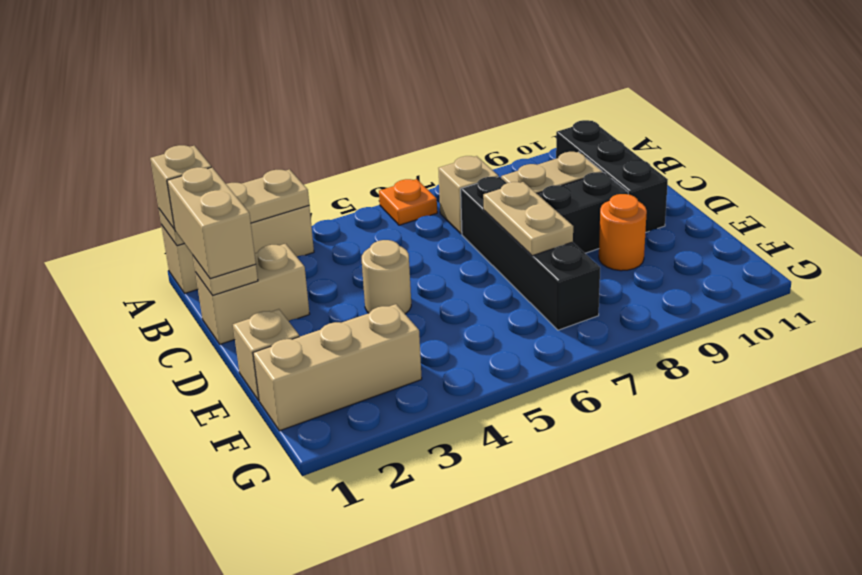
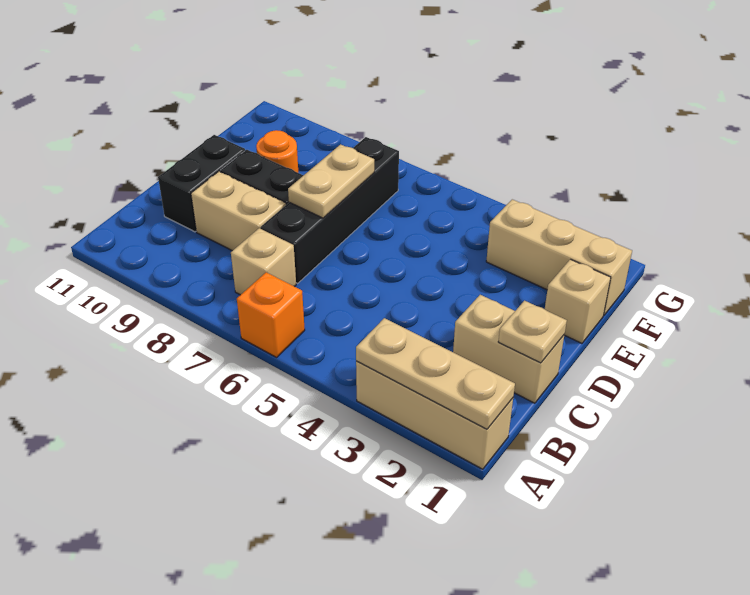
tan brick A1 level 3 -> none
orange plate A6 level 1 -> orange brick A6 level 1
tan brick B1:C1 level 3 -> none
black brick B10:D10 level 1 -> black brick C10:D10 level 1
tan round brick D4 level 1 -> none

